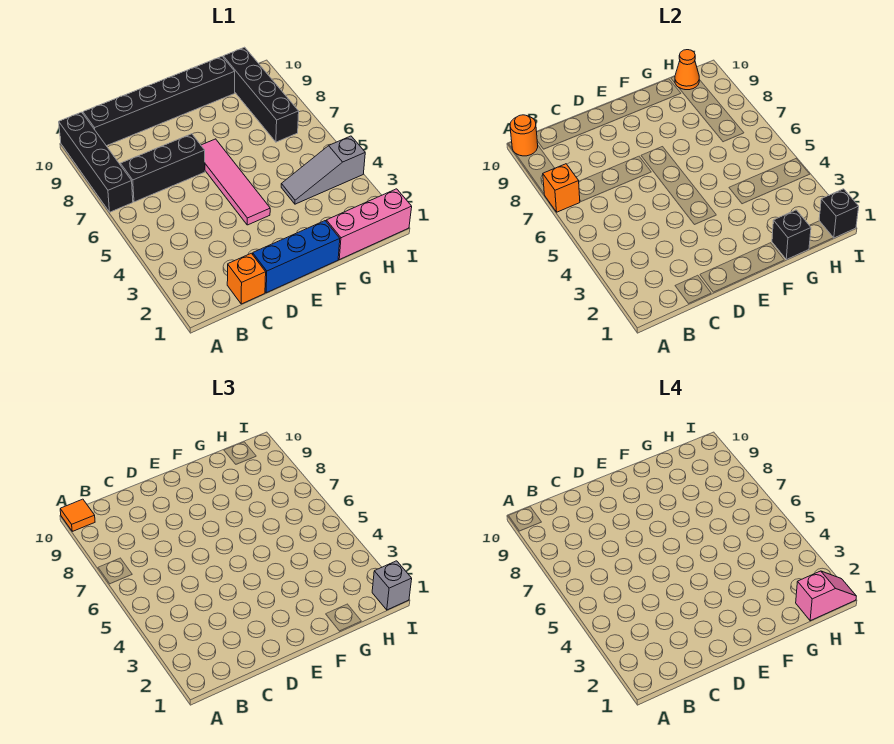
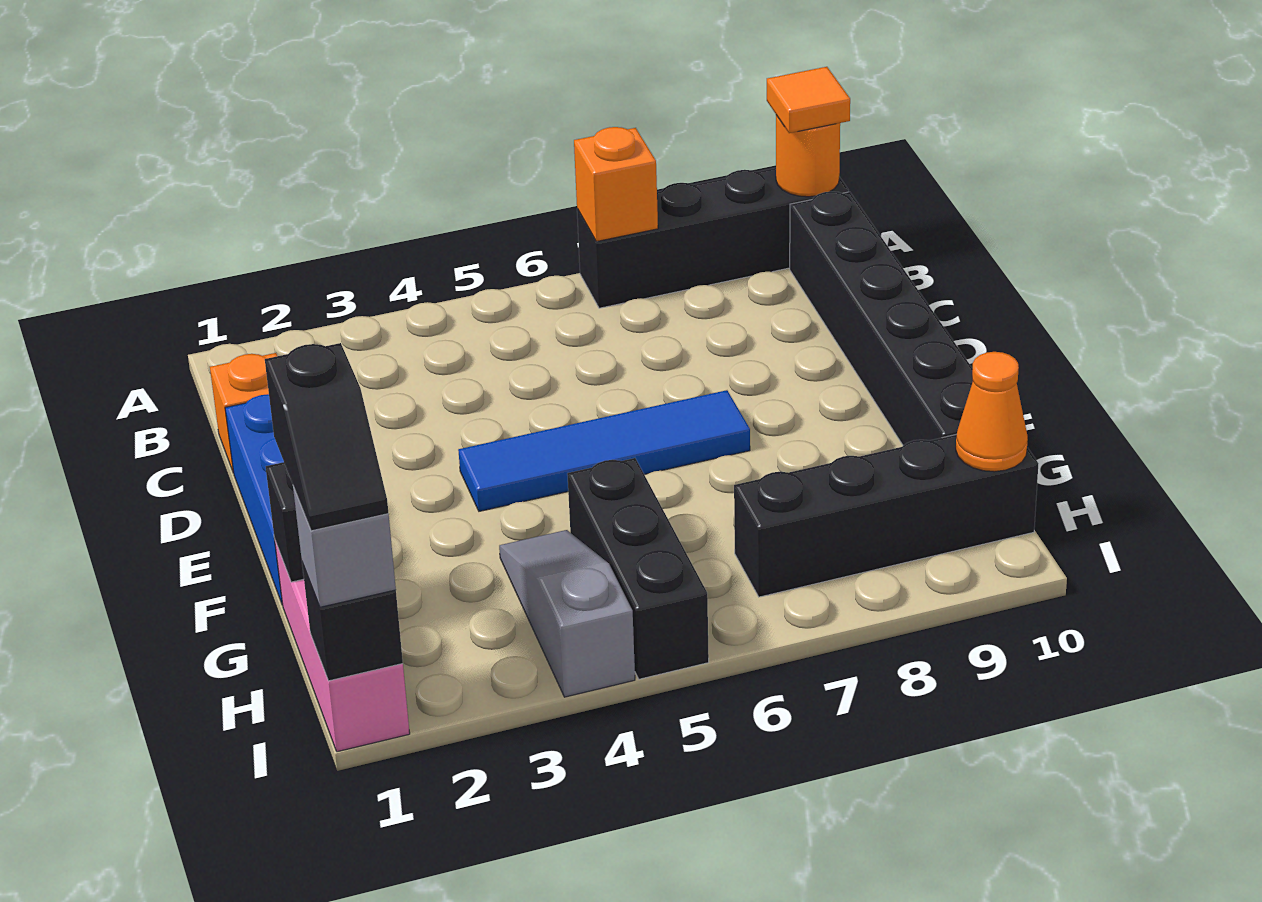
black brick B7:D7 level 1 -> black brick G5:I5 level 1
pink tile E4:E7 level 1 -> blue tile E4:E7 level 1
pink slope H1:I1 level 4 top H -> black slope H1:I1 level 4 top H

